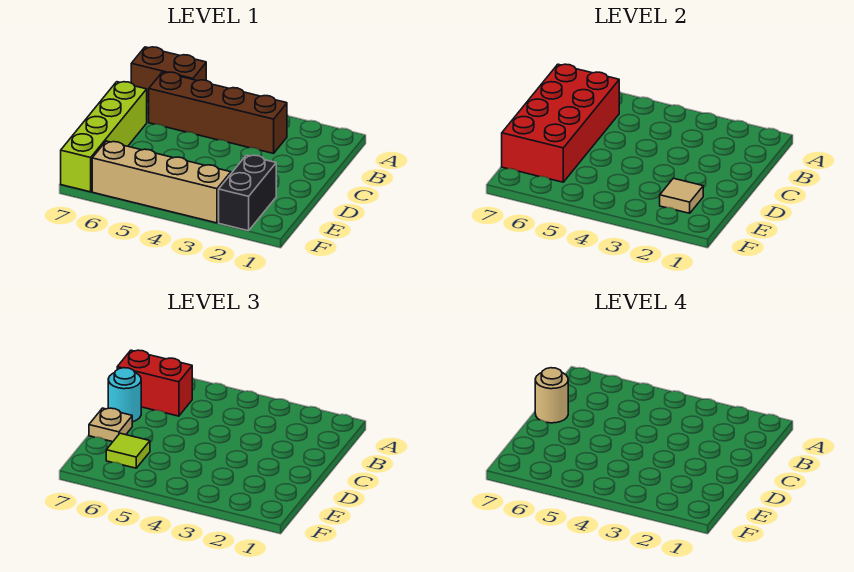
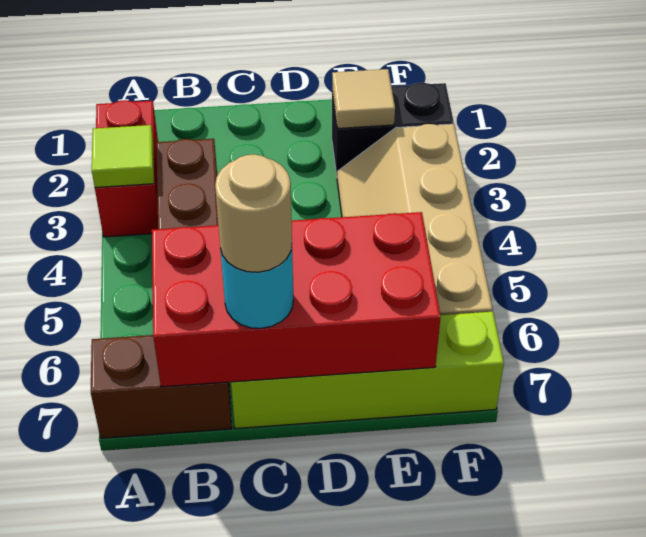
brown brick A6:A7 level 1 -> brown brick A7:B7 level 1
red brick B6:B7 level 3 -> red brick A2:A3 level 1
tan plate D7 level 3 -> none
lime tile E6 level 3 -> lime tile A3 level 2

